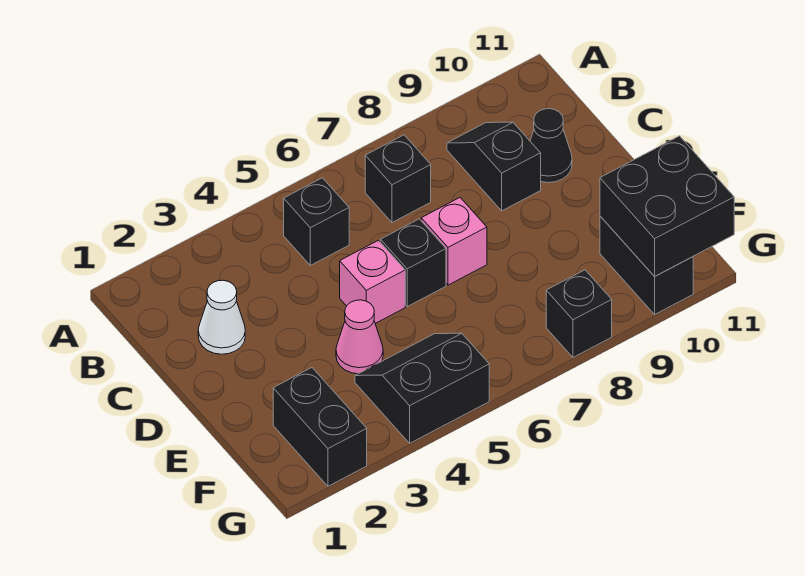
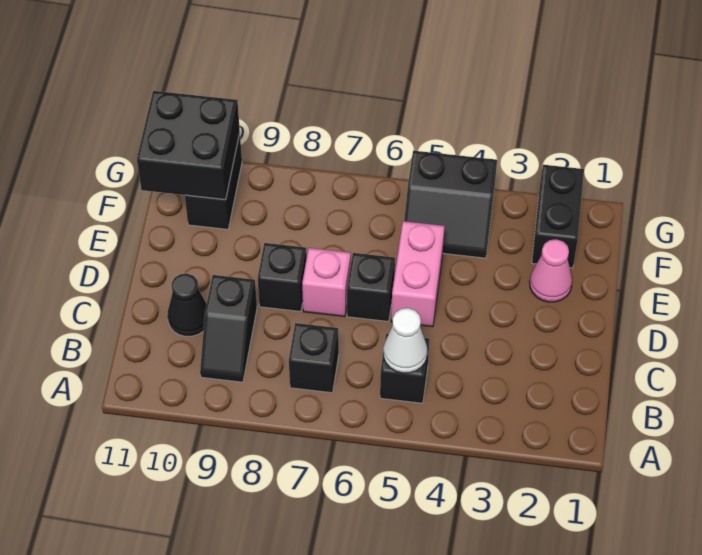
white cone C2 level 1 -> white cone B5 level 2
pink brick D5 level 1 -> pink brick D5:E5 level 1
pink cone E4 level 1 -> pink cone E2 level 1
black brick G8 level 1 -> black brick D8 level 1

